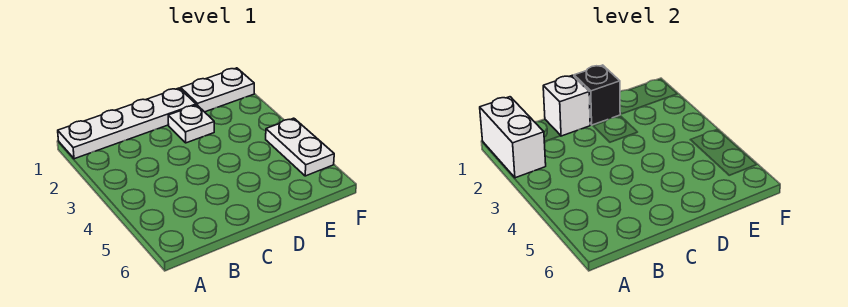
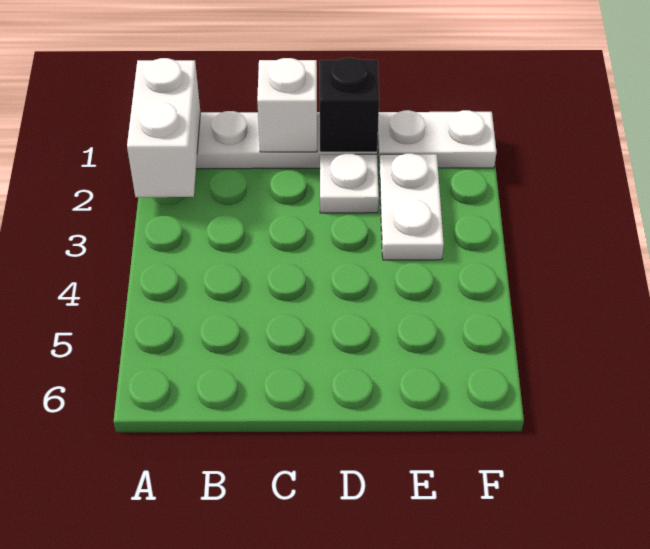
white plate F4:F5 level 1 -> white plate E2:E3 level 1

